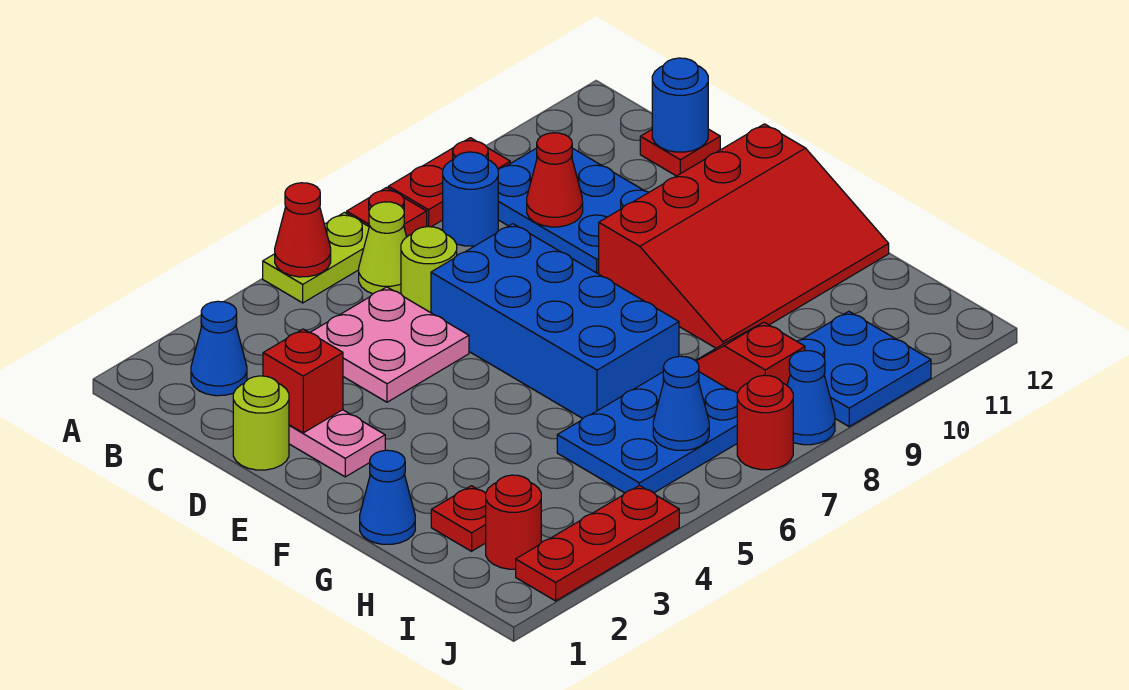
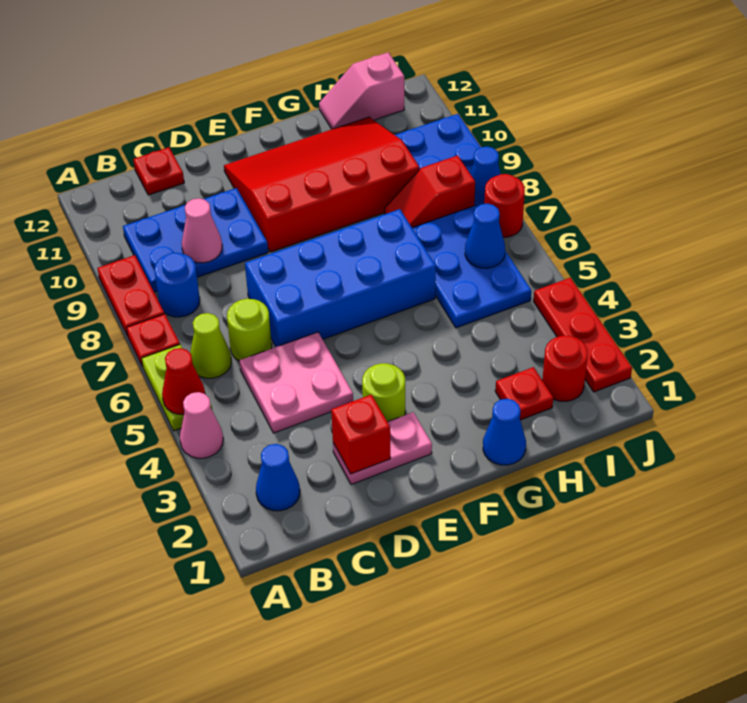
none -> pink cone A4 level 1
red cone C9 level 2 -> pink cone C9 level 2
blue round brick C12 level 2 -> none
lime round brick D1 level 1 -> lime round brick E3 level 1
red slope E9:G12 level 1 top E -> red slope E9:H11 level 1 top 9
none -> pink slope H12:I12 level 1 top I

